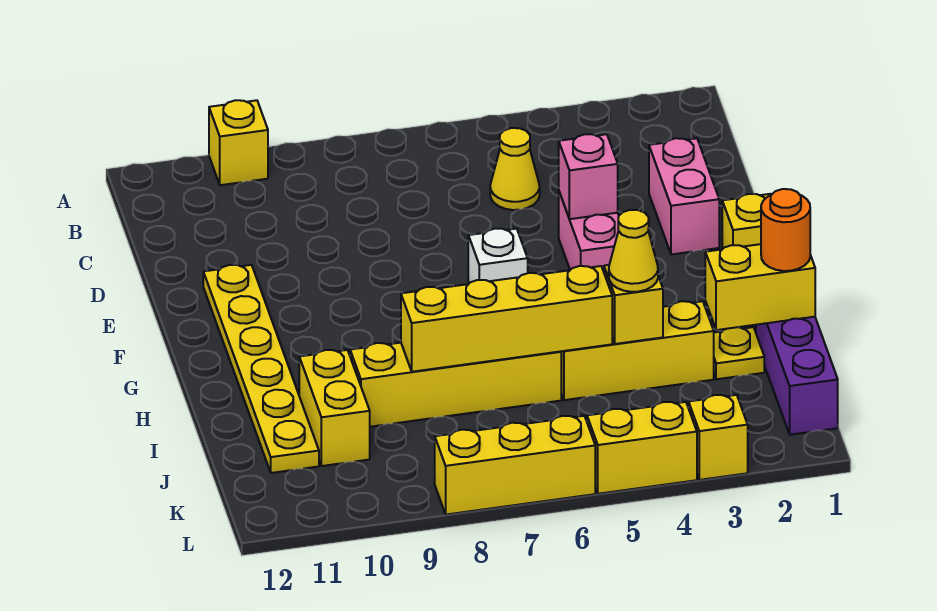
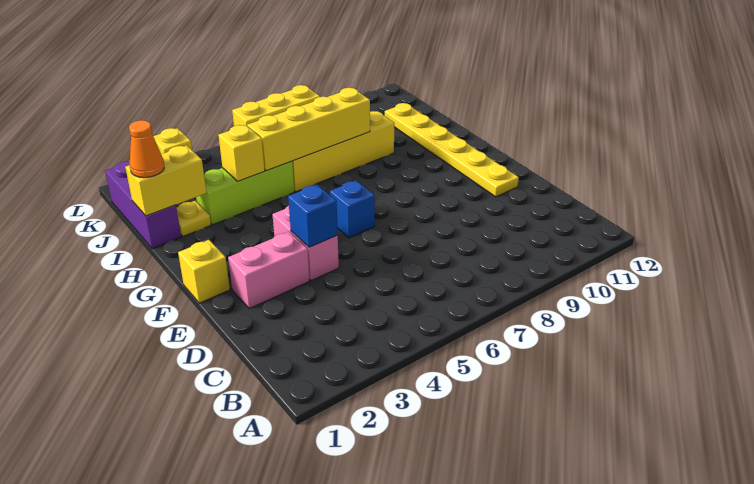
yellow brick A10 level 1 -> none
yellow cone C5 level 1 -> none
pink brick D2:E2 level 1 -> pink brick E2:E3 level 1
pink brick E4 level 2 -> blue brick E4 level 2
white brick F6 level 1 -> blue brick F6 level 1
orange round brick I1 level 3 -> orange cone I1 level 3
yellow brick I3:I5 level 1 -> lime brick I3:I5 level 1
yellow cone I4 level 3 -> none
yellow brick I10:J10 level 1 -> none
yellow brick L4:L5 level 1 -> none

